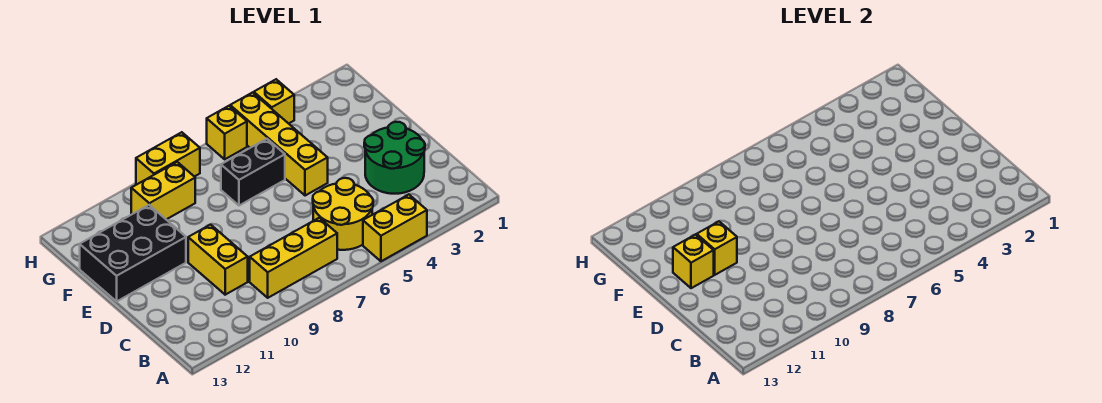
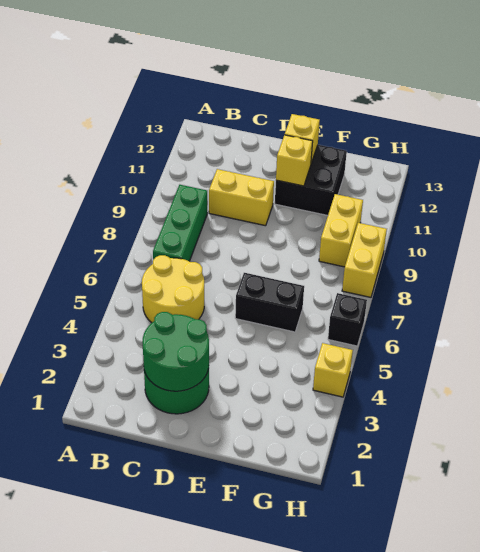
yellow brick A4:A5 level 1 -> none
yellow brick B7:B9 level 1 -> green brick B7:B9 level 1
none -> green round brick C2:D3 level 2
yellow brick E5:H5 level 1 -> none
black brick E11:F13 level 1 -> black brick E11:F12 level 1
black brick F6:F7 level 1 -> black brick E6:F6 level 1
yellow brick H6 level 1 -> black brick H6 level 1

